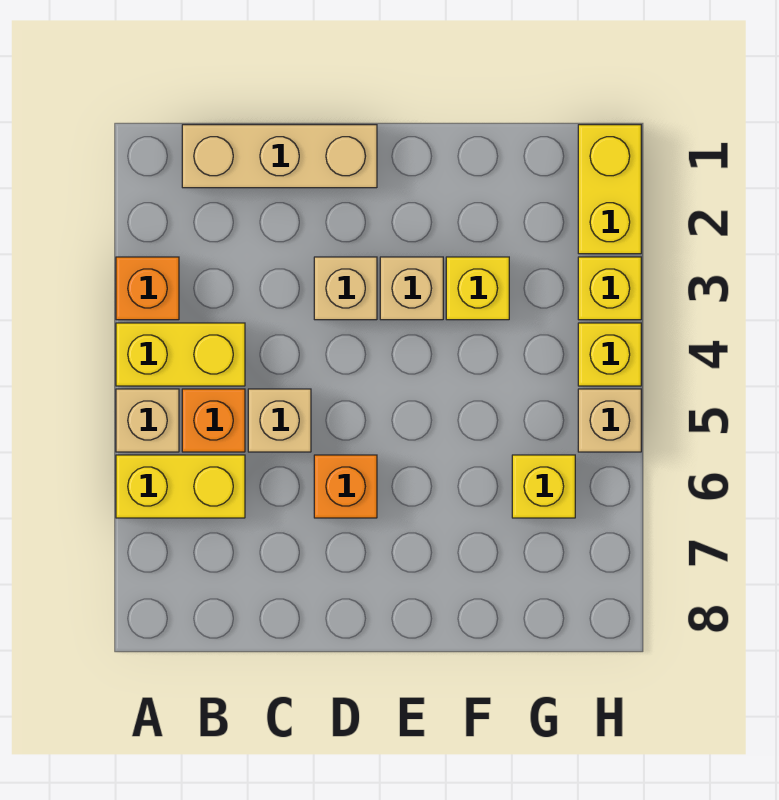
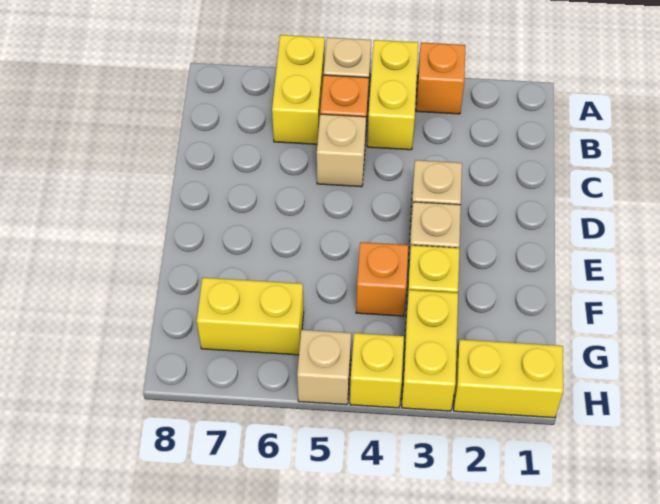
tan brick B1:D1 level 1 -> none
orange brick D6 level 1 -> orange brick F4 level 1
yellow brick G6 level 1 -> yellow brick G6:G7 level 1
yellow brick H3 level 1 -> yellow brick G3:H3 level 1

